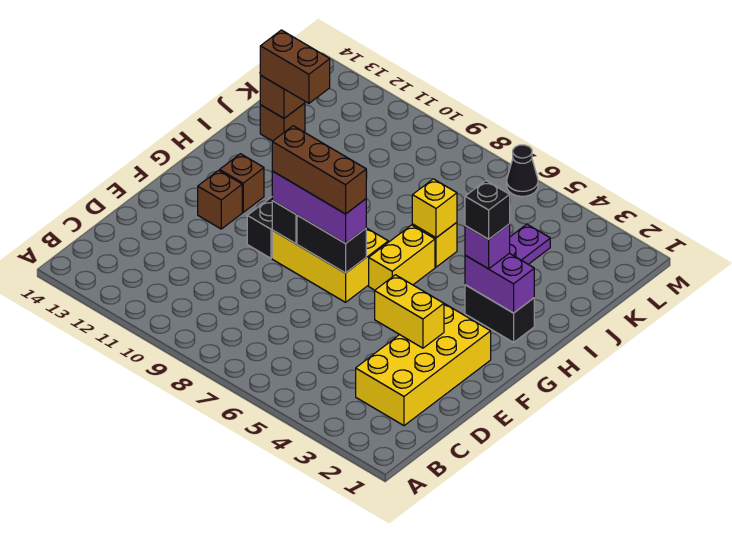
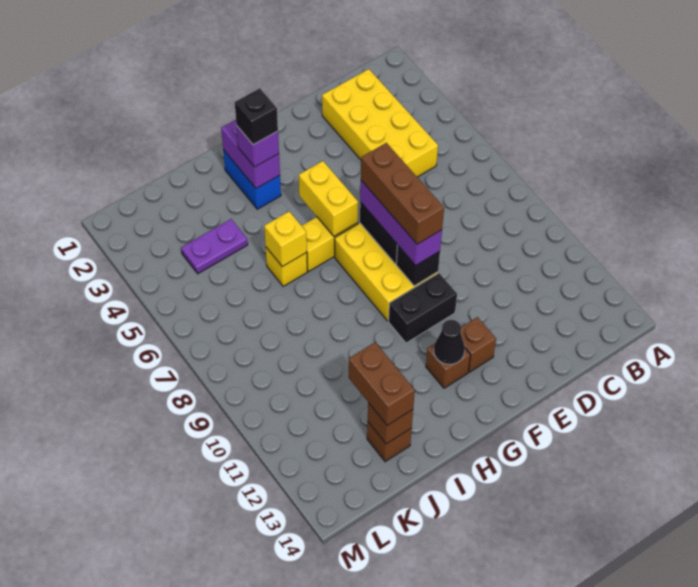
yellow brick C2:F3 level 1 -> yellow brick C2:D5 level 1
yellow brick E3:E4 level 2 -> yellow brick G5:G6 level 2
black brick H2:H3 level 1 -> blue brick H2:H3 level 1
black cone M6 level 1 -> black cone G12 level 2

